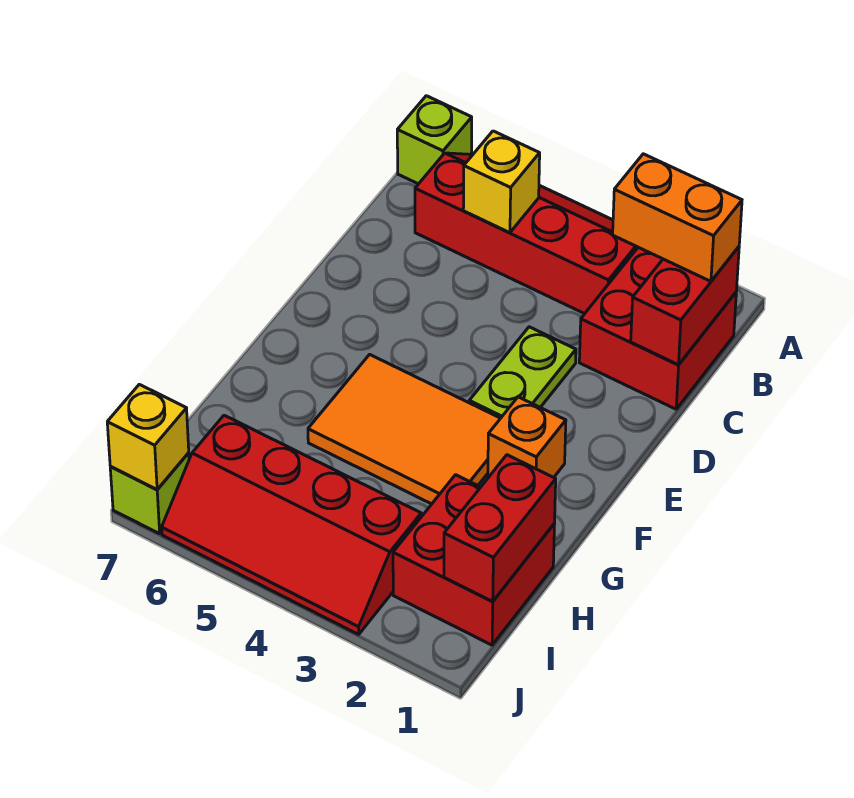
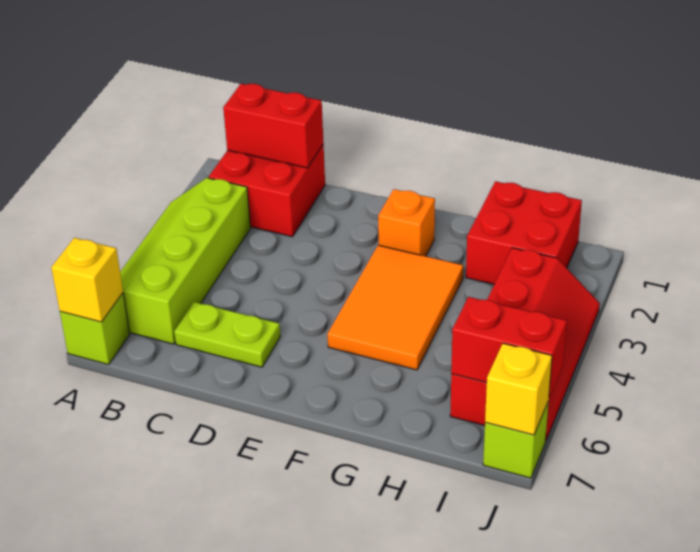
red slope A3:B6 level 1 top B -> lime slope A3:B6 level 1 top B
orange brick B1:B2 level 3 -> none
yellow brick B5 level 2 -> yellow brick A7 level 2
lime plate D3:E3 level 1 -> lime plate C6:D6 level 1
red brick H1:I1 level 2 -> red brick I6:J6 level 2

